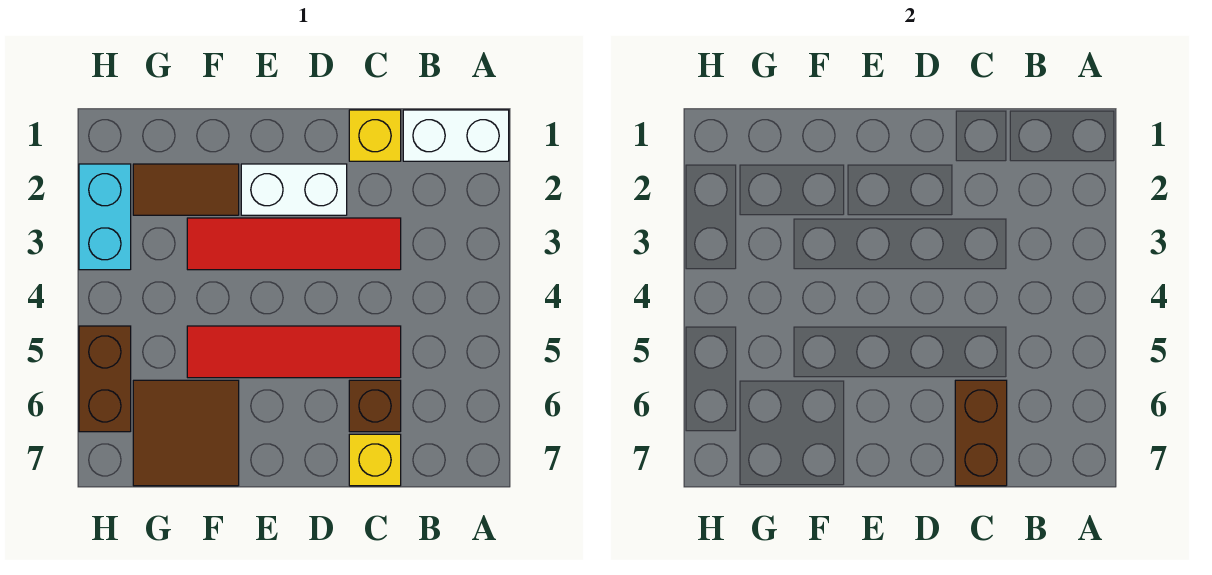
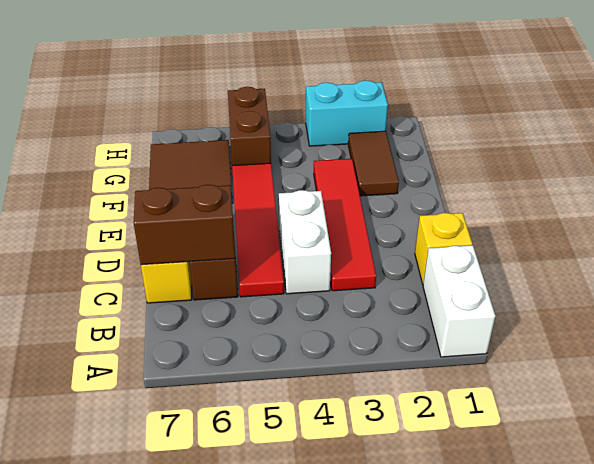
white brick D2:E2 level 1 -> white brick C4:D4 level 1
brown brick H5:H6 level 1 -> brown brick G5:H5 level 1

